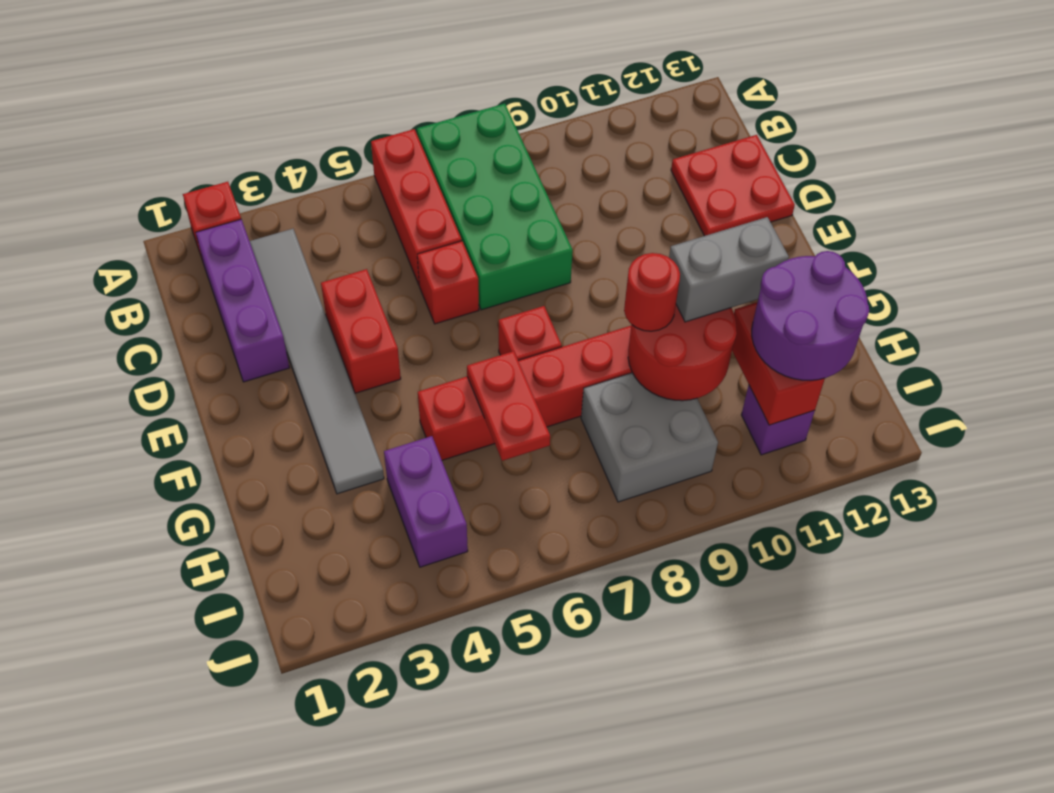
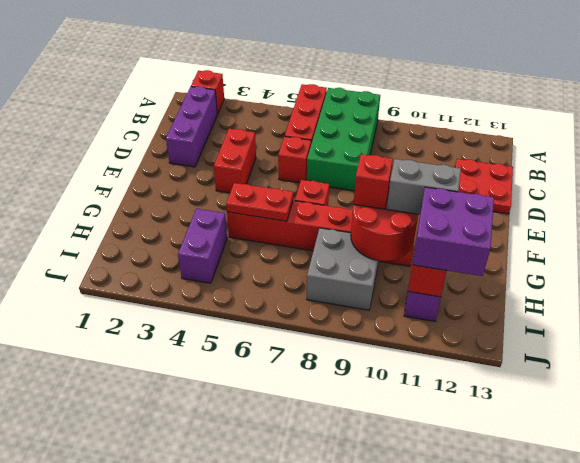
grey tile B3:G3 level 1 -> none
red plate G6:H6 level 2 -> red plate G5:G6 level 2
red round brick G9 level 3 -> red brick G9 level 3
purple round brick H11:I12 level 3 -> purple brick H11:I12 level 3

